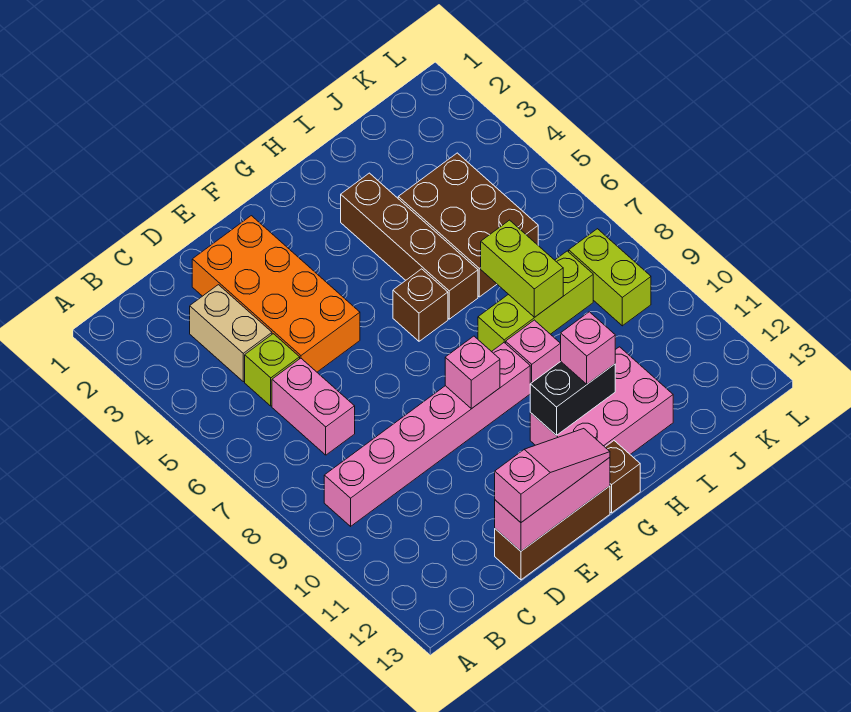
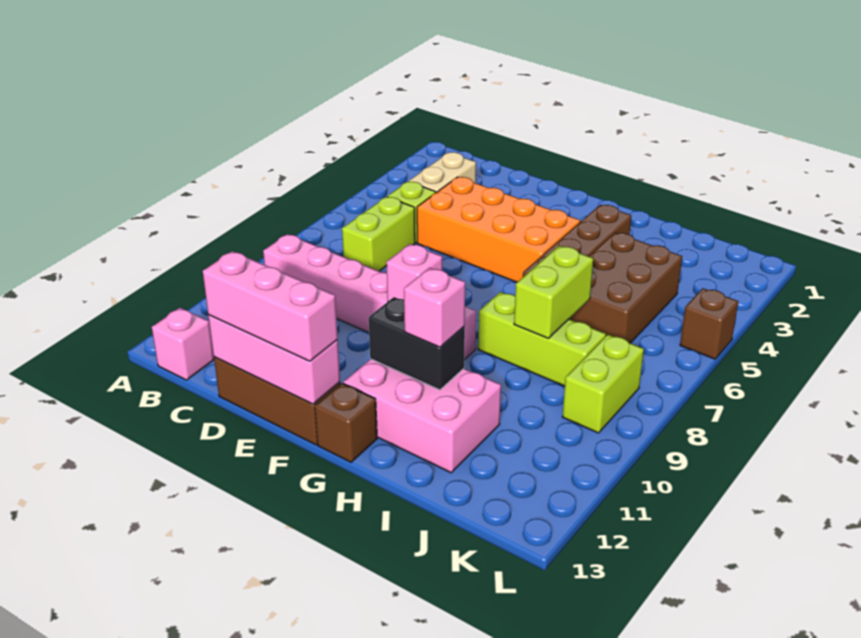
pink brick C6:C7 level 1 -> lime brick C6:C7 level 1
orange brick D2:E5 level 1 -> orange brick D4:G5 level 1
pink slope D13:F13 level 3 top D -> pink brick D13:F13 level 3
brown brick G6 level 1 -> brown brick L5 level 1
pink brick H9 level 1 -> pink brick B13 level 1

